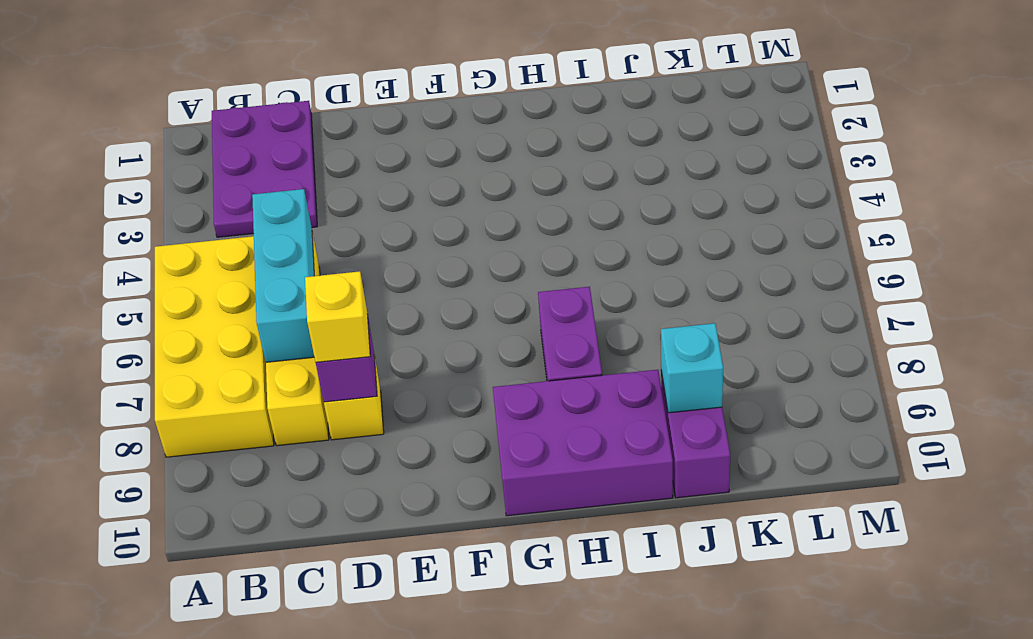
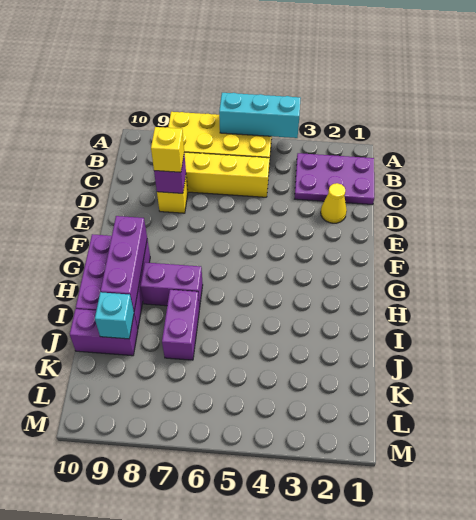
cyan brick C5:C7 level 2 -> cyan brick A4:A6 level 2
none -> yellow cone D2 level 1
none -> purple brick G9:I9 level 2
none -> purple brick I7:J7 level 1

